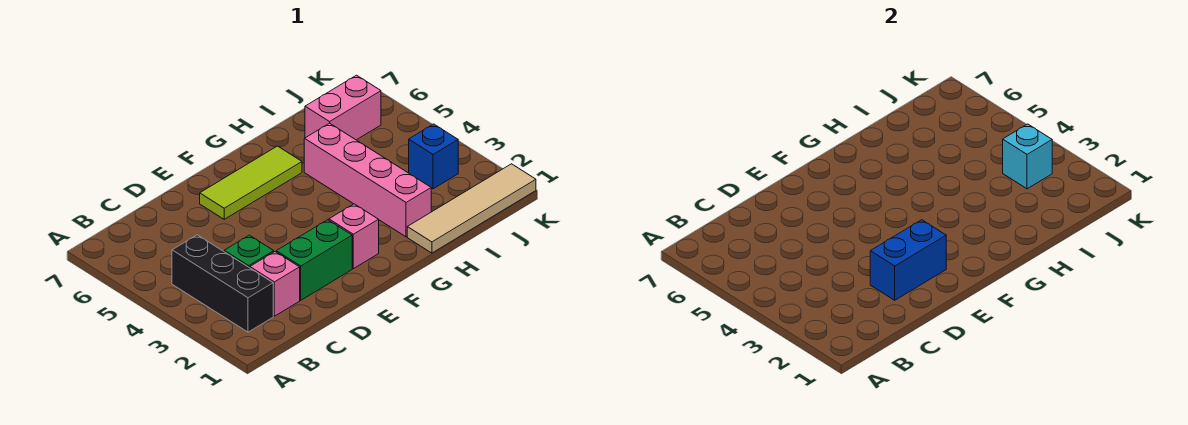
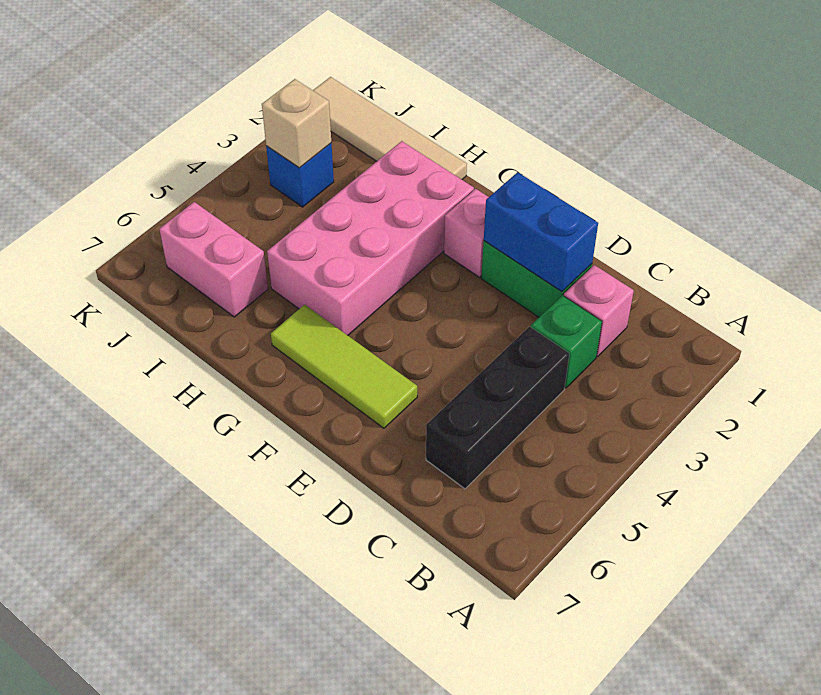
black brick B2:B4 level 1 -> black brick C4:C6 level 1
pink brick H2:H5 level 1 -> pink brick G2:H5 level 1
cyan brick J3 level 2 -> tan brick J3 level 2

